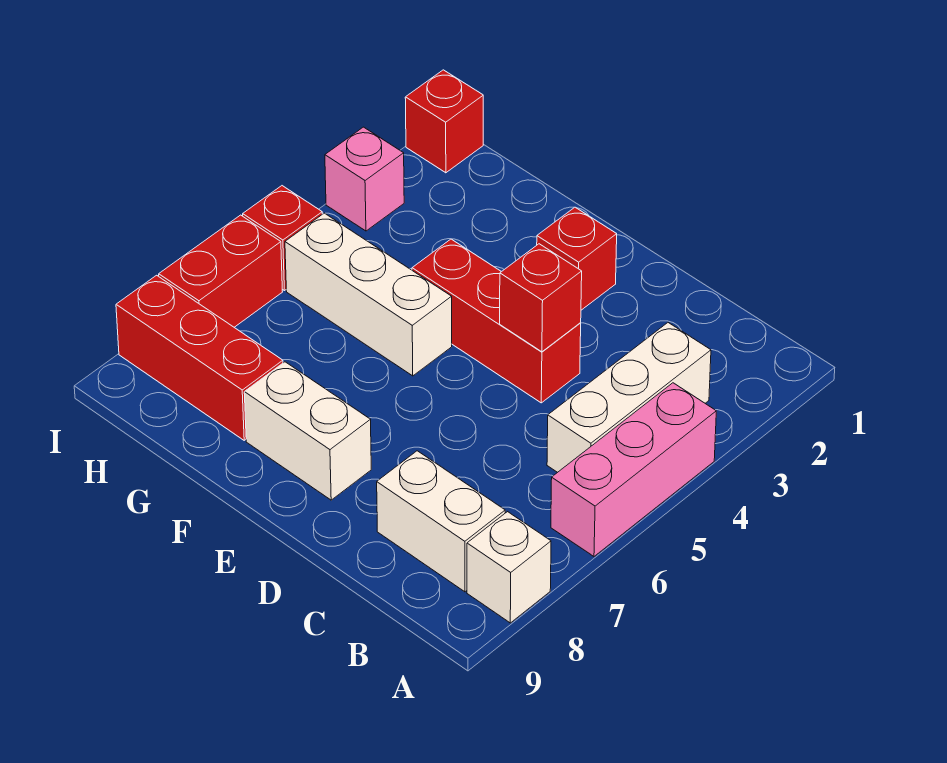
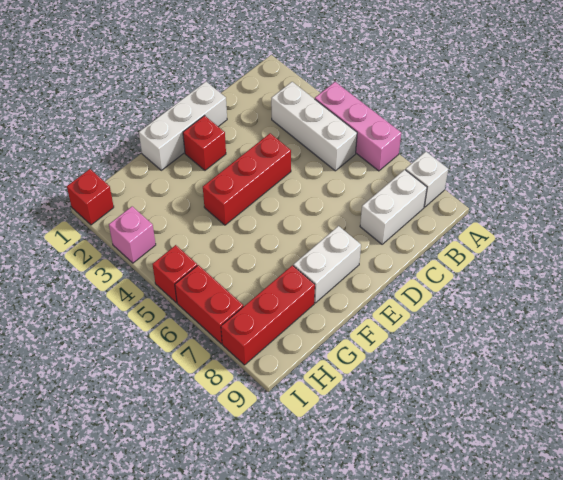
red brick D4 level 2 -> none
white brick F5:H5 level 1 -> white brick D1:F1 level 1

